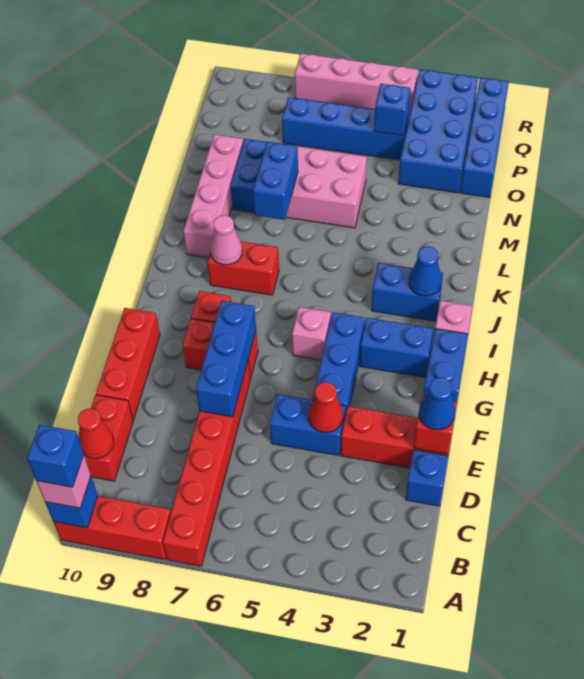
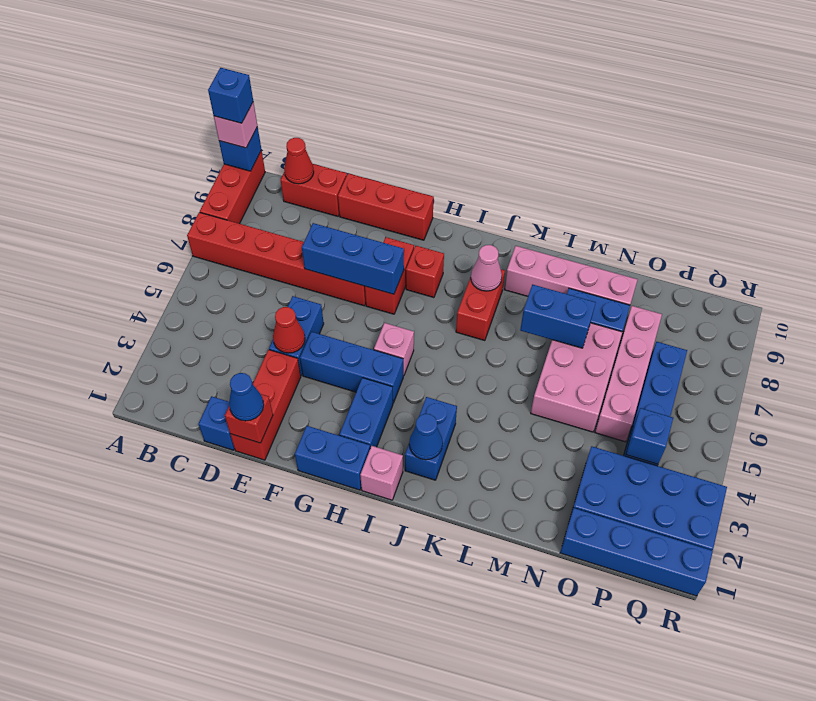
pink brick R4:R7 level 1 -> pink brick O5:O8 level 1

